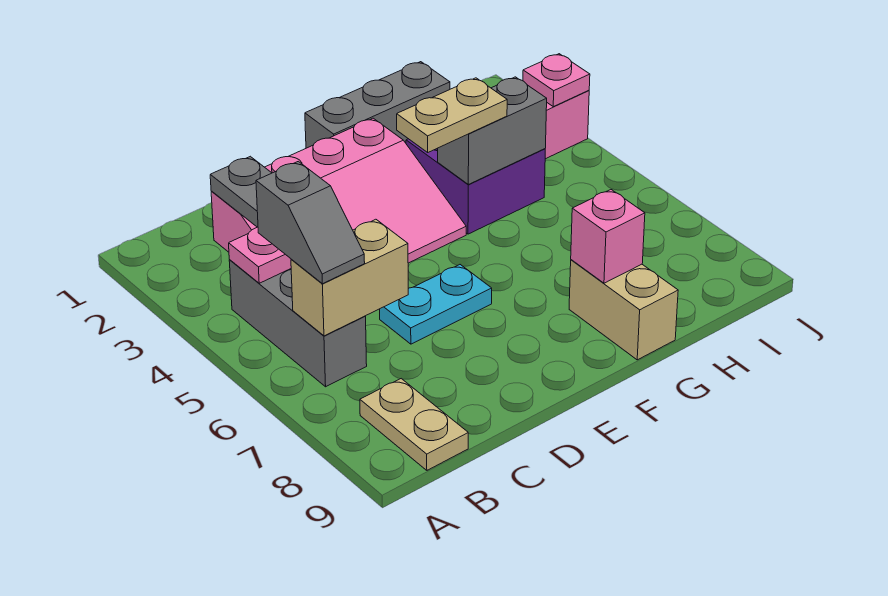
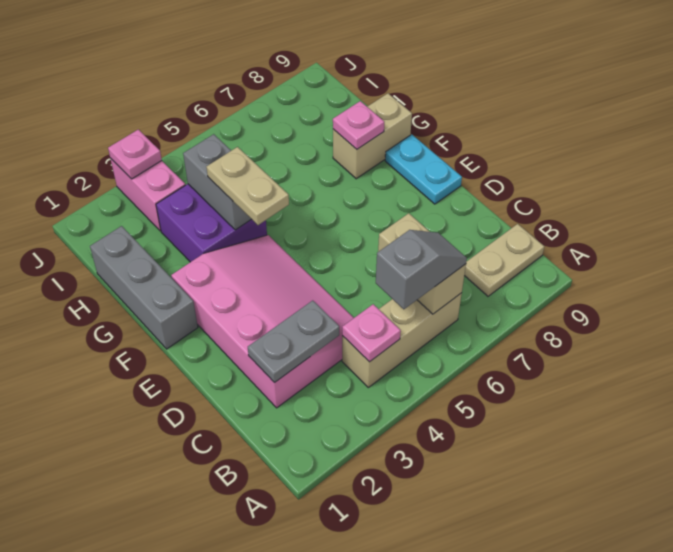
grey brick B4:B6 level 1 -> tan brick B4:B6 level 1
cyan plate D6:E6 level 1 -> cyan plate E9:F9 level 1
pink brick G8 level 2 -> pink plate G8 level 2

